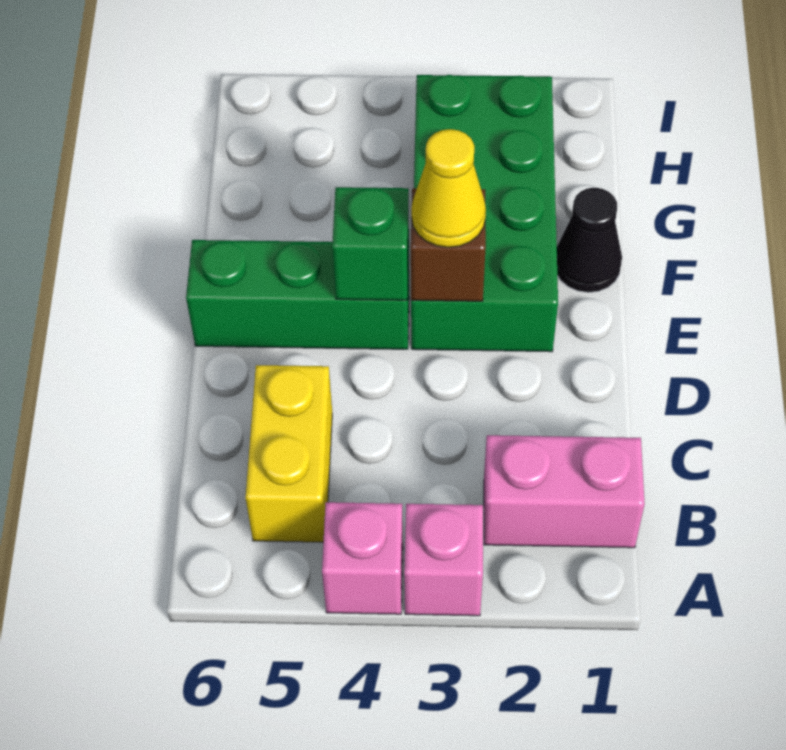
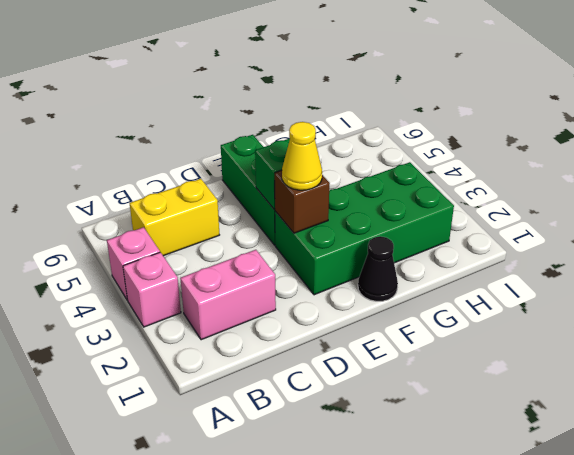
pink brick B1:B2 level 1 -> pink brick B2:C2 level 1

